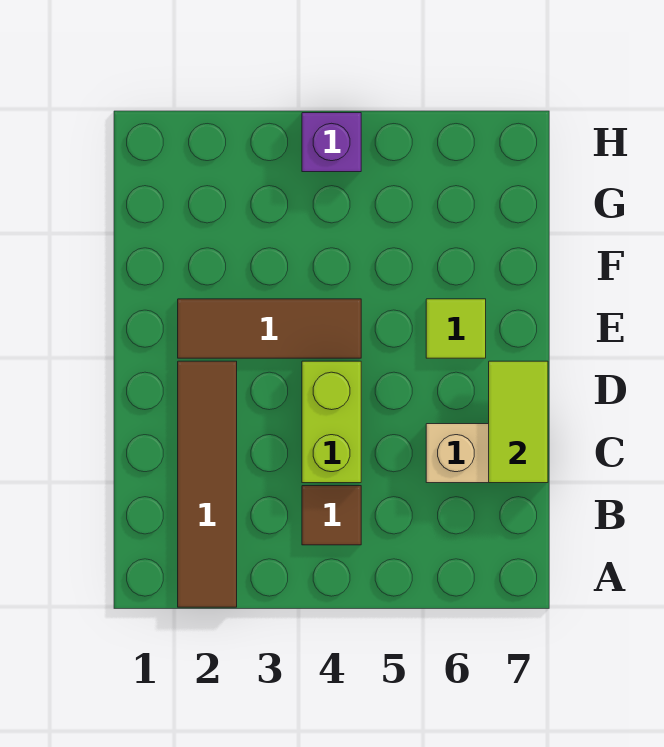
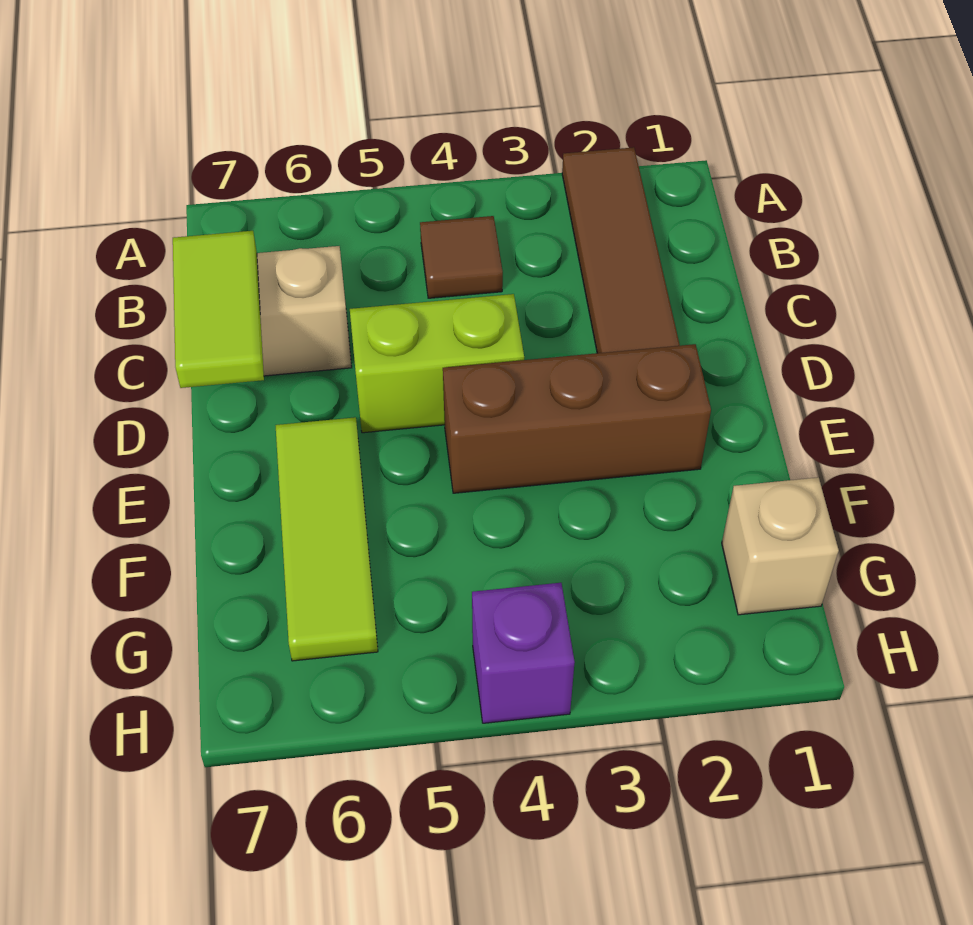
lime brick C4:D4 level 1 -> lime brick D4:D5 level 1
brown tile E2:E4 level 1 -> brown brick E2:E4 level 1
lime tile E6 level 1 -> lime tile E6:G6 level 1
none -> tan brick G1 level 1

